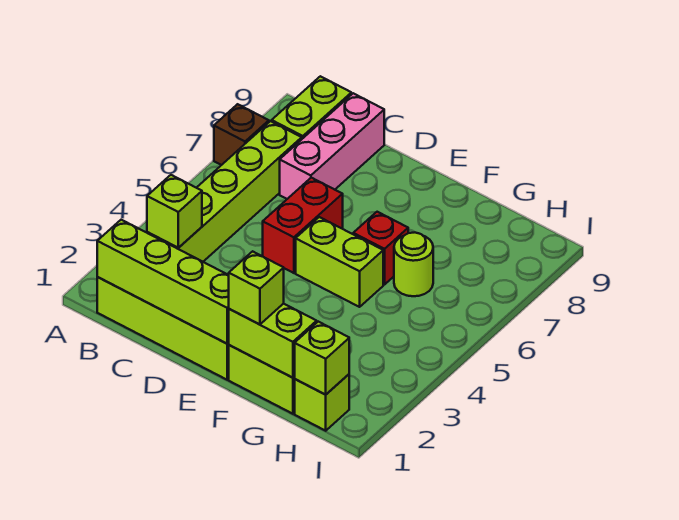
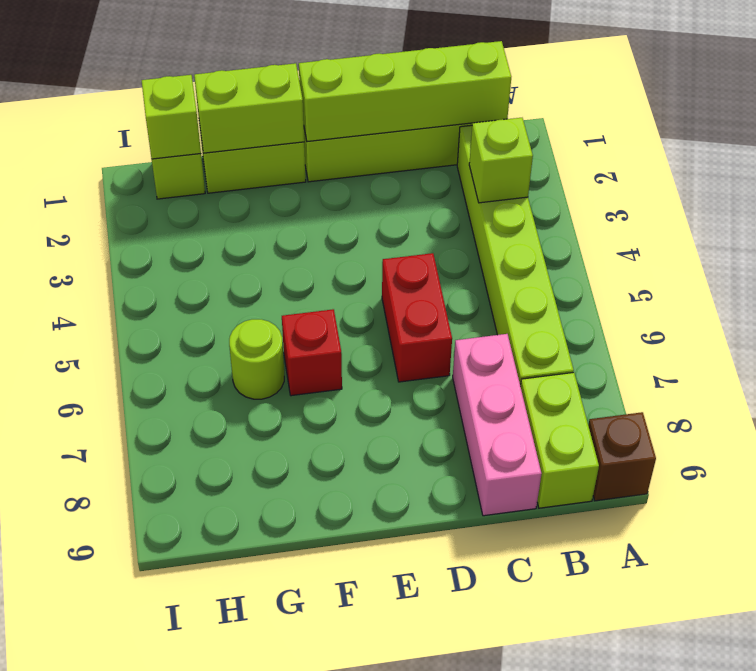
brown brick A7 level 1 -> brown brick A9 level 1
lime brick E5:F5 level 1 -> none
lime brick F1 level 3 -> none

